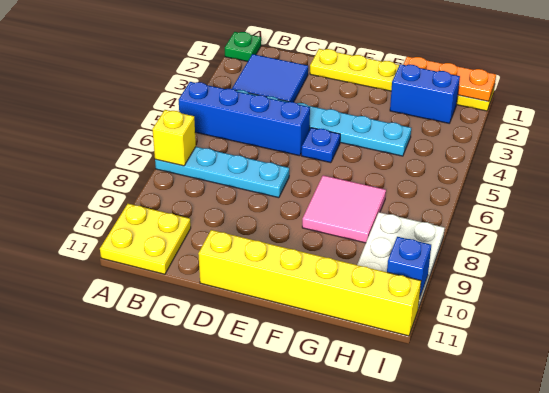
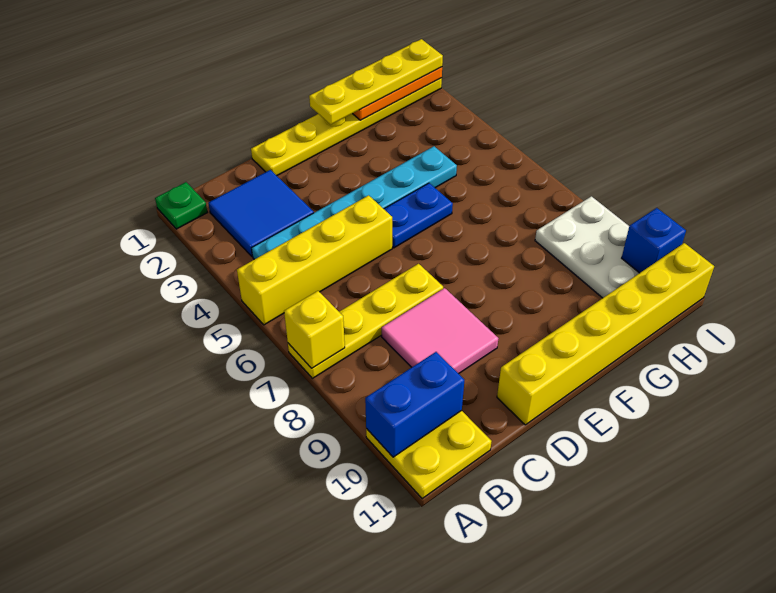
blue brick A5:D5 level 1 -> yellow brick A5:D5 level 1
cyan plate A7:D7 level 1 -> yellow plate A7:D7 level 1
blue plate E5 level 1 -> blue plate E5:F5 level 1
none -> yellow plate F1:I1 level 3
pink tile F7:G8 level 1 -> pink tile C8:D9 level 1
blue brick G2:H2 level 1 -> blue brick A10:B10 level 2

